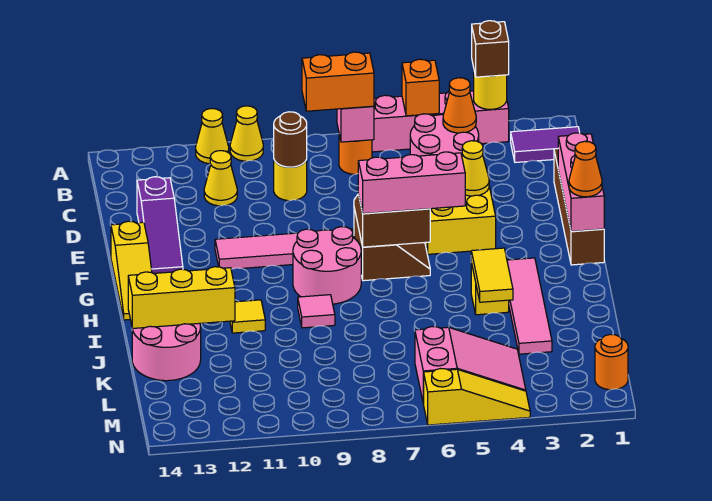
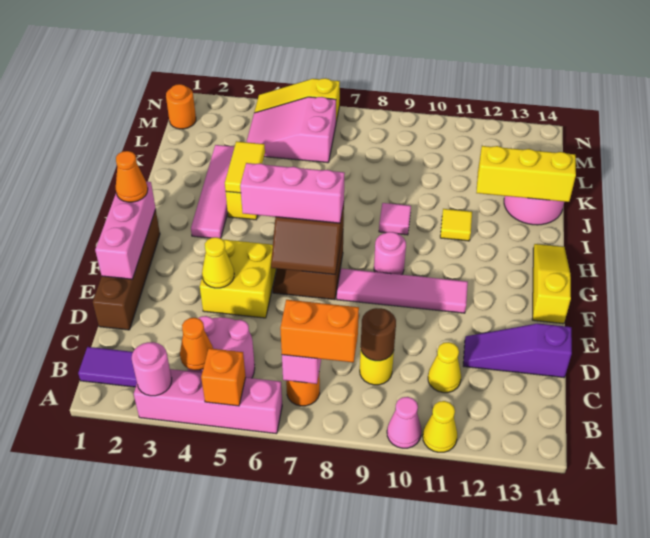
yellow round brick A3 level 2 -> pink round brick A3 level 2
brown brick A3 level 3 -> none
yellow cone A10 level 1 -> pink cone A10 level 1
purple slope D13:F13 level 1 top D -> purple slope D12:D14 level 1 top 14
pink round brick G8:H9 level 1 -> pink round brick G9 level 1

